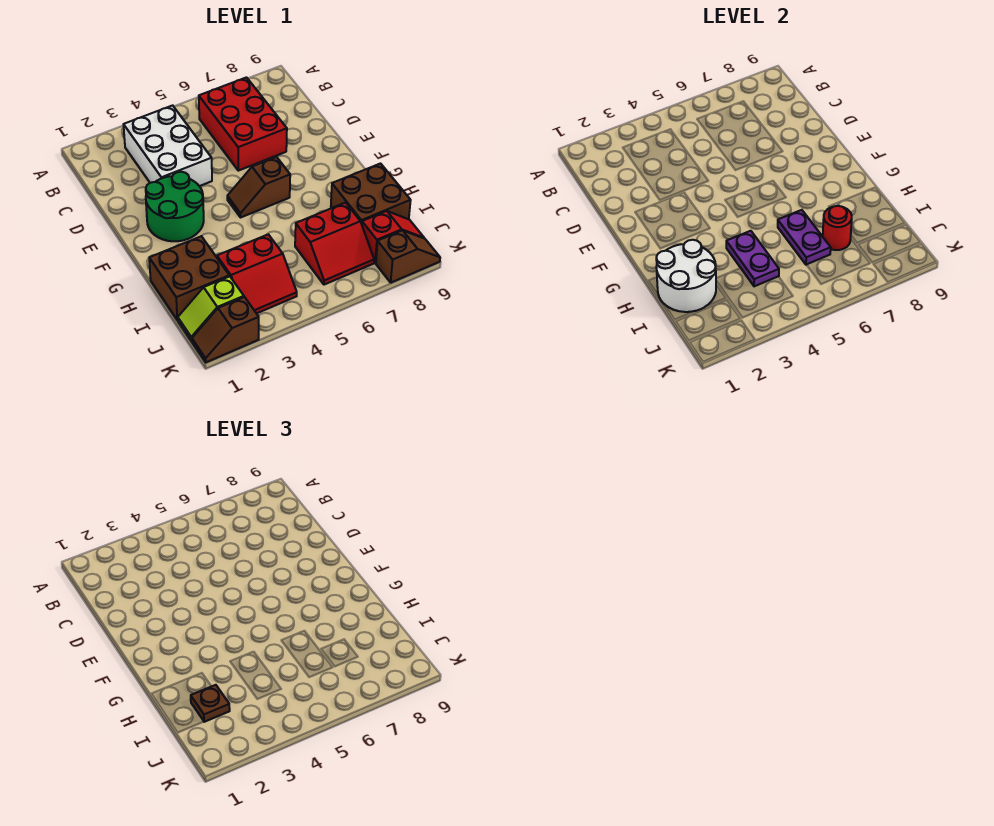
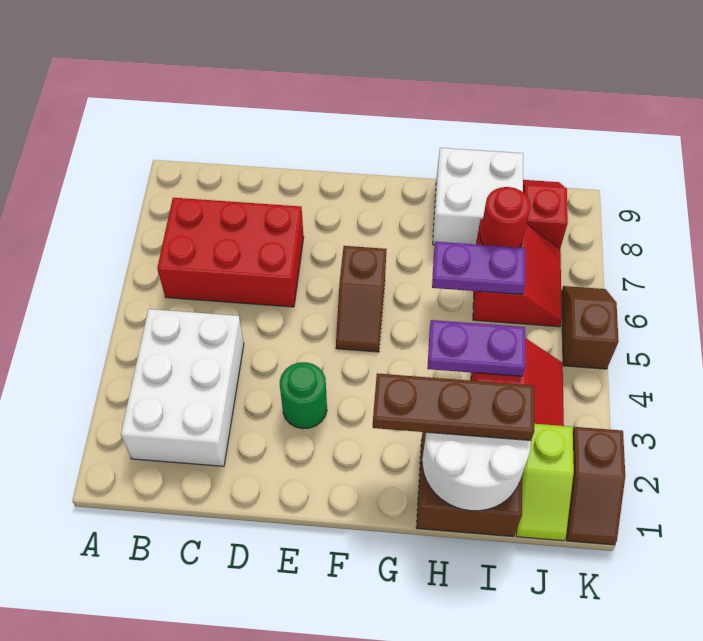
white brick B3:D4 level 1 -> white brick B2:C4 level 1
green round brick E2:F3 level 1 -> green round brick E3 level 1
brown brick H8:I9 level 1 -> white brick H8:I9 level 1
brown plate I2 level 3 -> brown plate G2:I2 level 3
brown slope K8:K9 level 1 top 8 -> brown slope K5:K6 level 1 top 5

